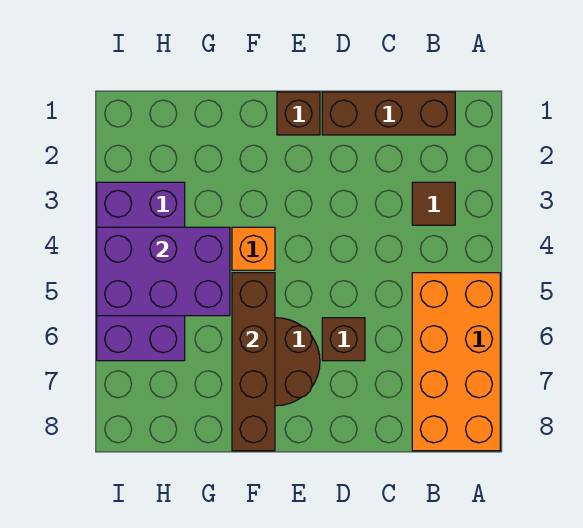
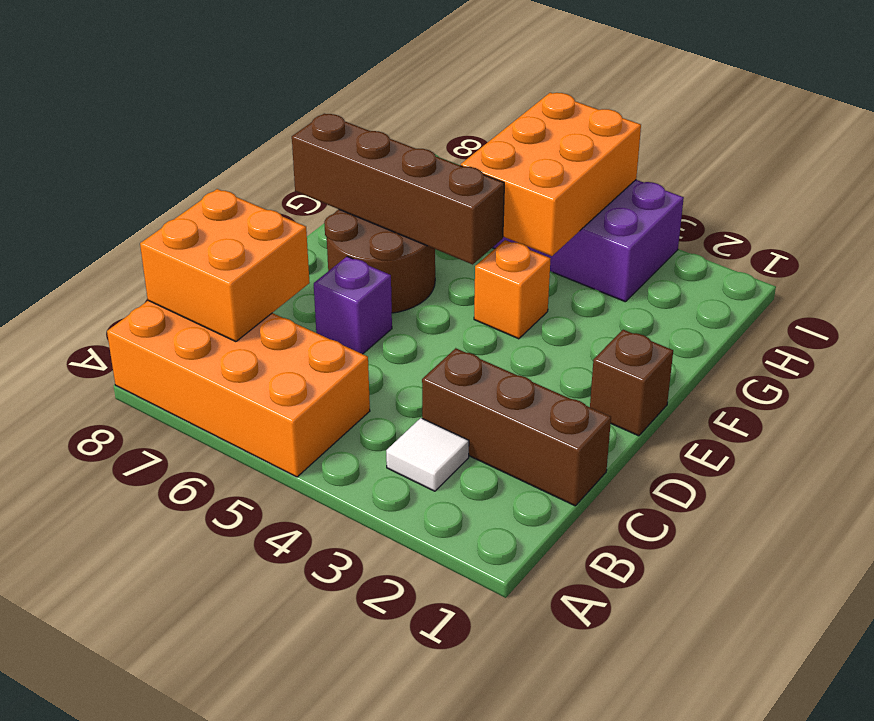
brown brick B1:D1 level 1 -> brown brick C1:C3 level 1
brown tile B3 level 1 -> white tile B3 level 1
none -> orange brick B7:C8 level 2
brown brick D6 level 1 -> purple brick D6 level 1
purple brick G4:I5 level 2 -> orange brick G4:I5 level 2

